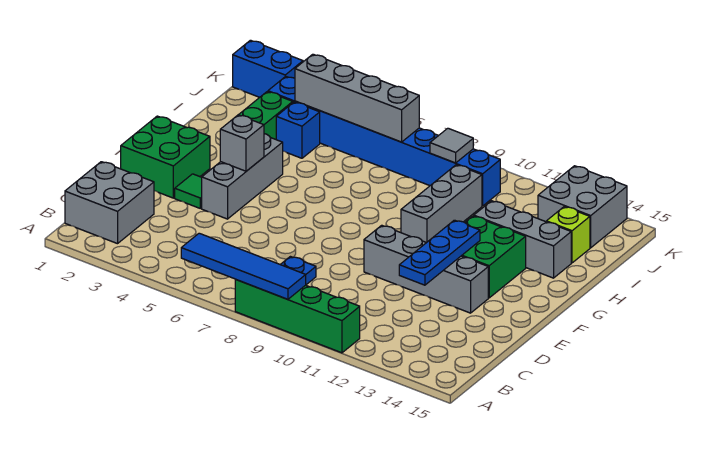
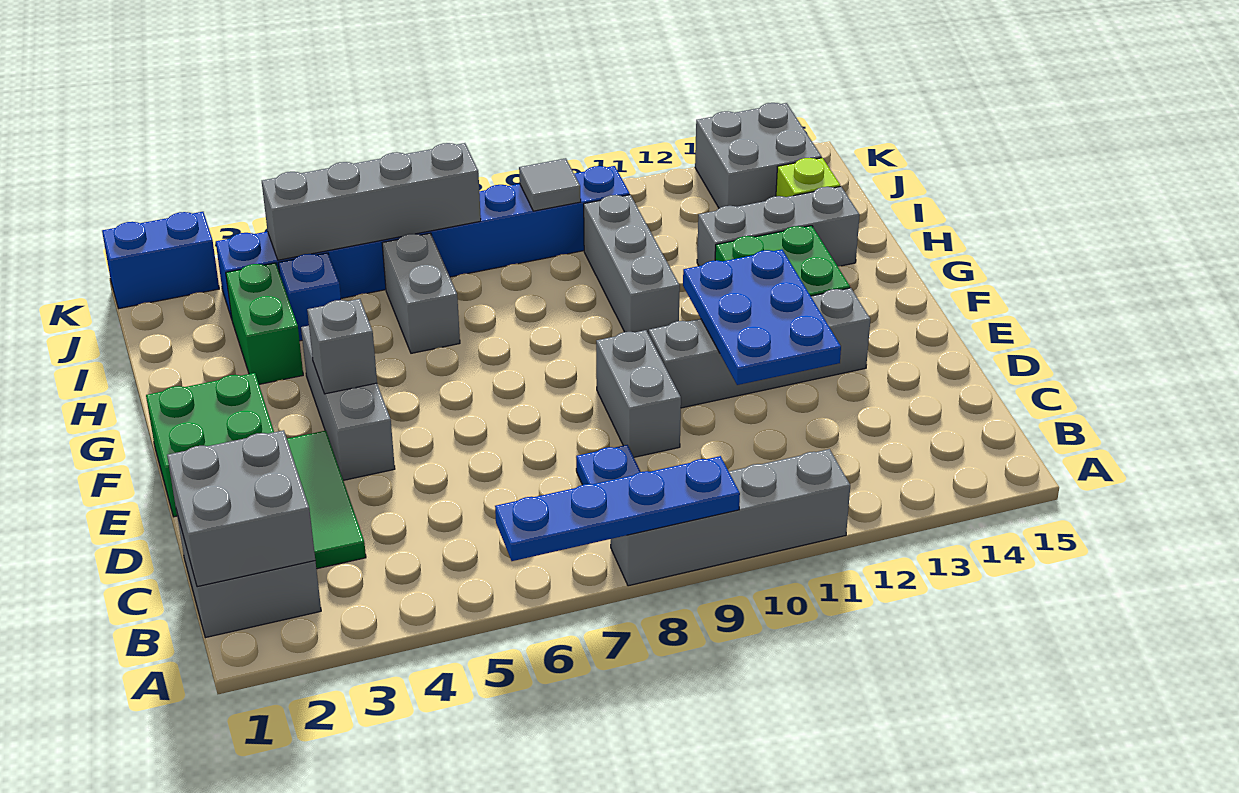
blue tile A6:A9 level 2 -> blue plate A6:A9 level 2
green brick A8:A11 level 1 -> grey brick A8:A11 level 1
none -> grey brick B1:C2 level 2
none -> grey brick D9:E9 level 1
blue plate D12:F12 level 2 -> blue plate D11:F12 level 2
green tile E3 level 1 -> green tile C3:E3 level 1
none -> grey brick H6:I6 level 1

